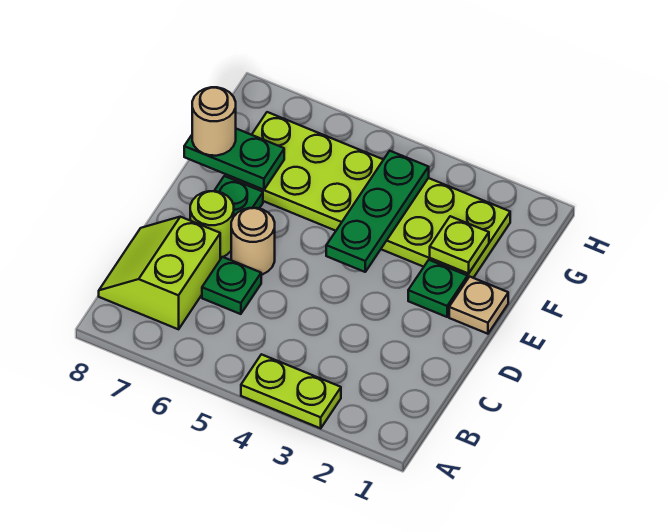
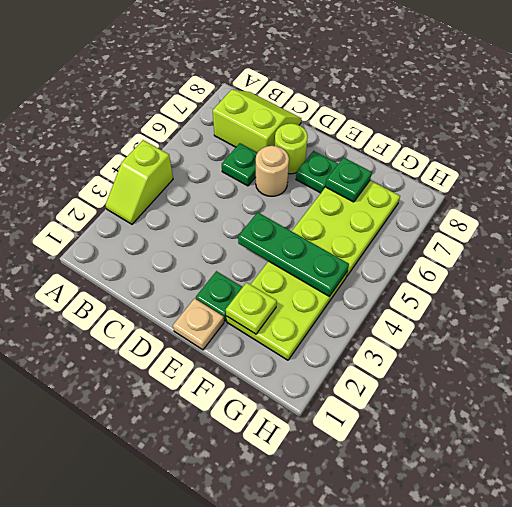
lime plate A3:A4 level 1 -> lime slope A3:A4 level 1 top 4
green plate F7:F8 level 2 -> green plate F7 level 2
tan round brick F8 level 3 -> none

